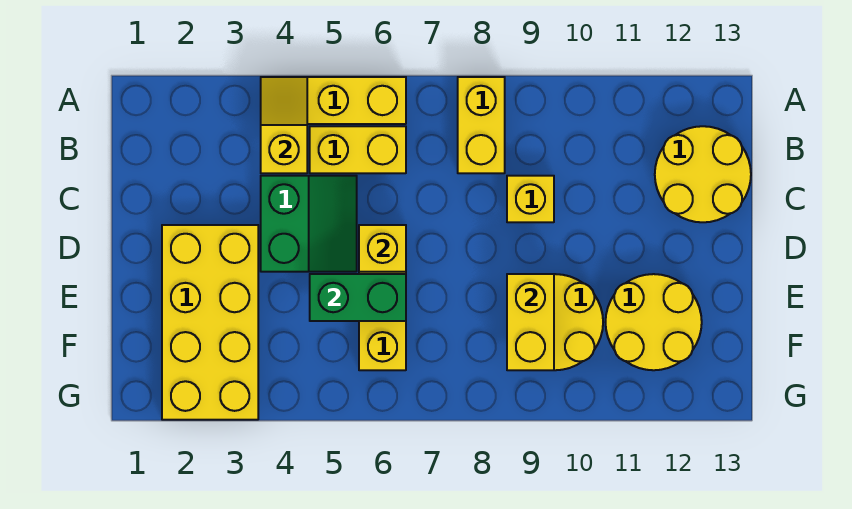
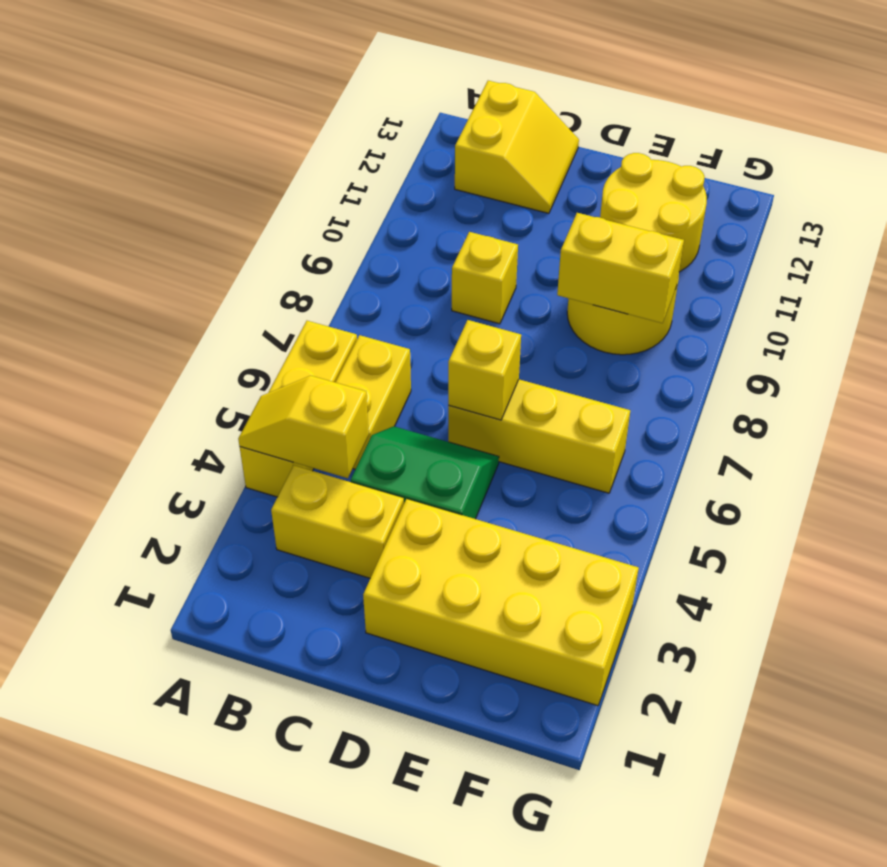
yellow brick A8:B8 level 1 -> yellow brick B3:C3 level 1
yellow round brick B12:C13 level 1 -> yellow slope B12:C13 level 1 top B
green brick E5:E6 level 2 -> none

